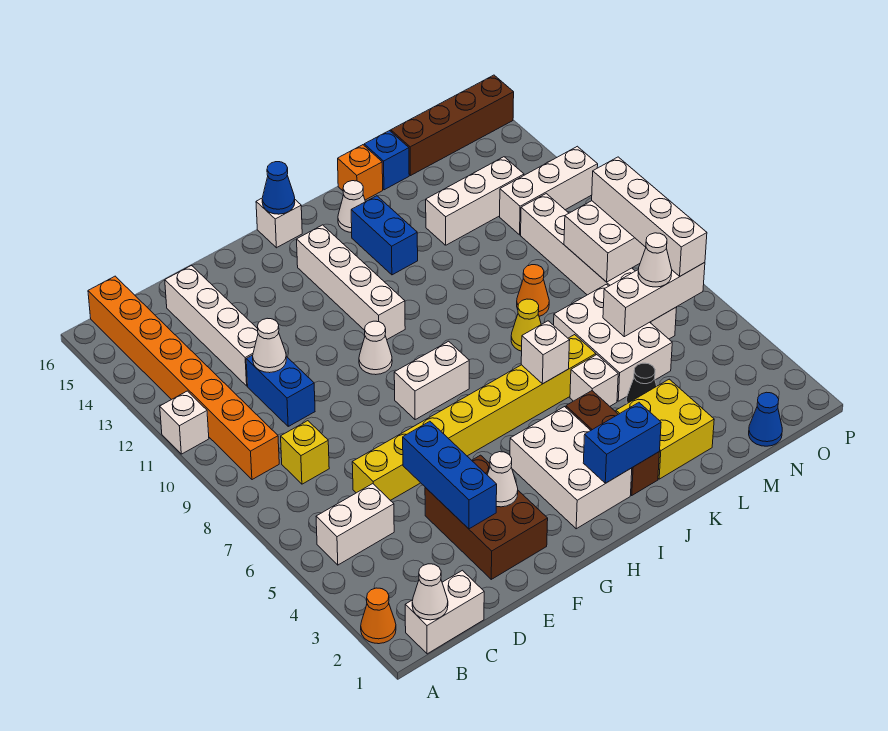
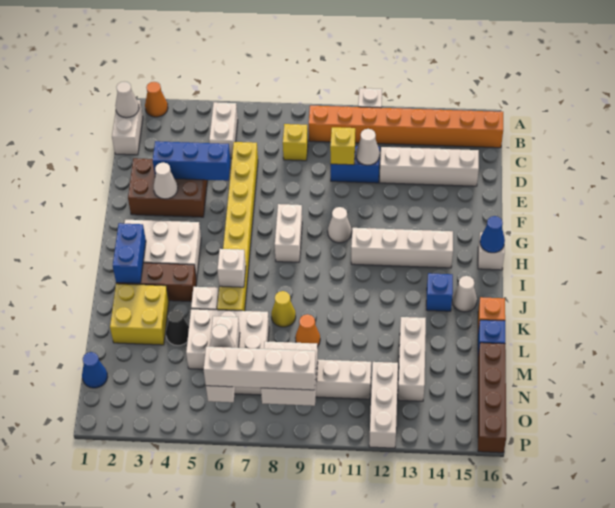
none -> yellow brick D10 level 2
blue brick J13:J14 level 1 -> blue brick J14 level 1

